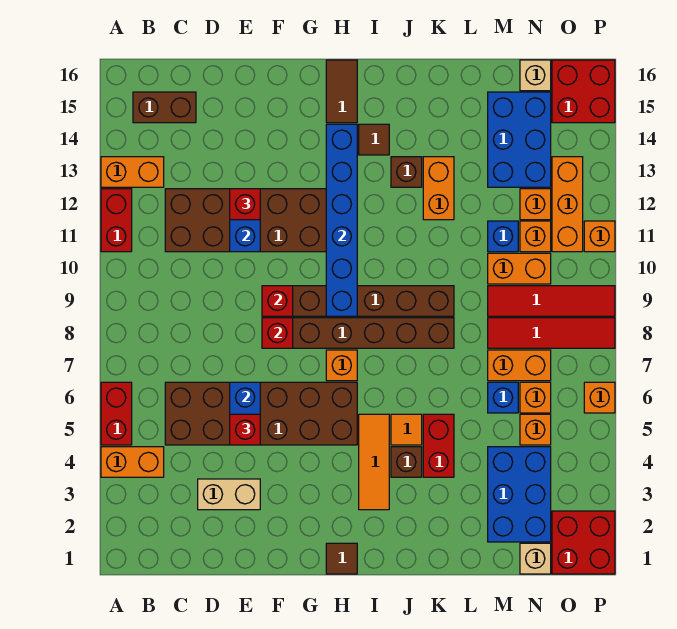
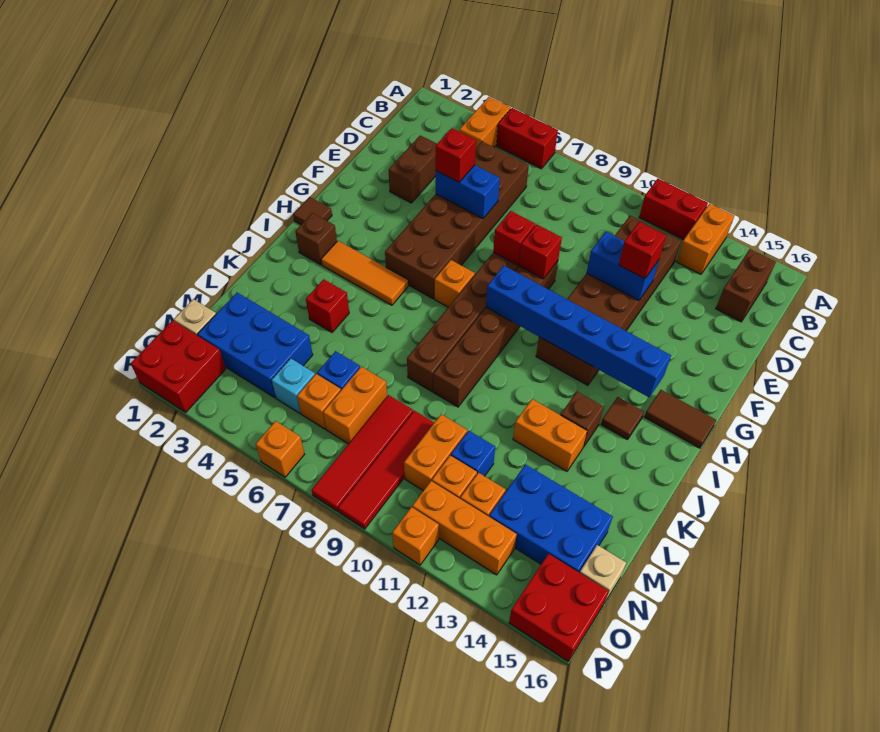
tan brick D3:E3 level 1 -> brown brick D3:E3 level 1
brown brick J4 level 1 -> brown brick I2 level 1
orange tile J5 level 1 -> none
red brick K4:K5 level 1 -> red brick K4 level 1
orange brick N5 level 1 -> cyan brick N5 level 1

